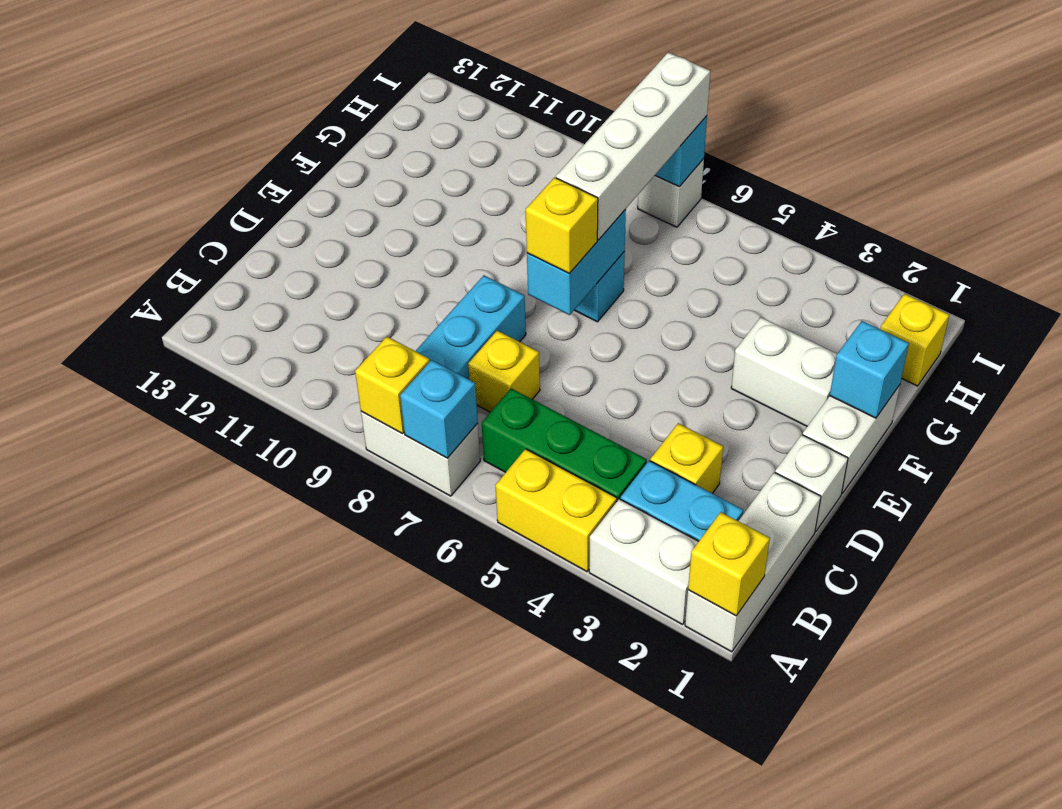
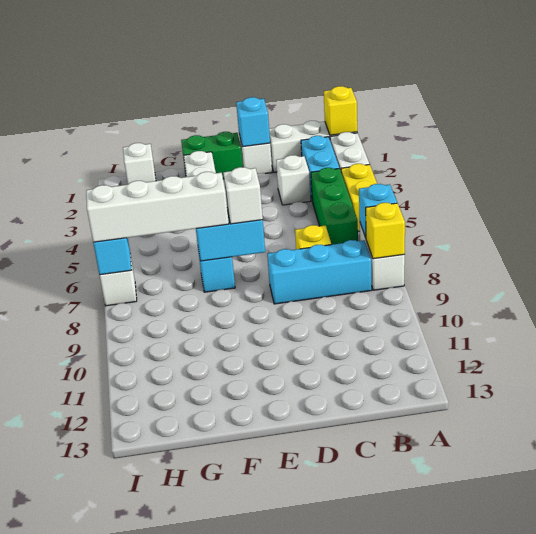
yellow brick C3 level 1 -> white brick C3 level 1
white brick E1:F1 level 1 -> green brick E1:F1 level 1
yellow brick E7 level 3 -> white brick E7 level 3
cyan brick F1 level 2 -> cyan brick D1 level 2
yellow brick H1 level 1 -> white brick H1 level 1

